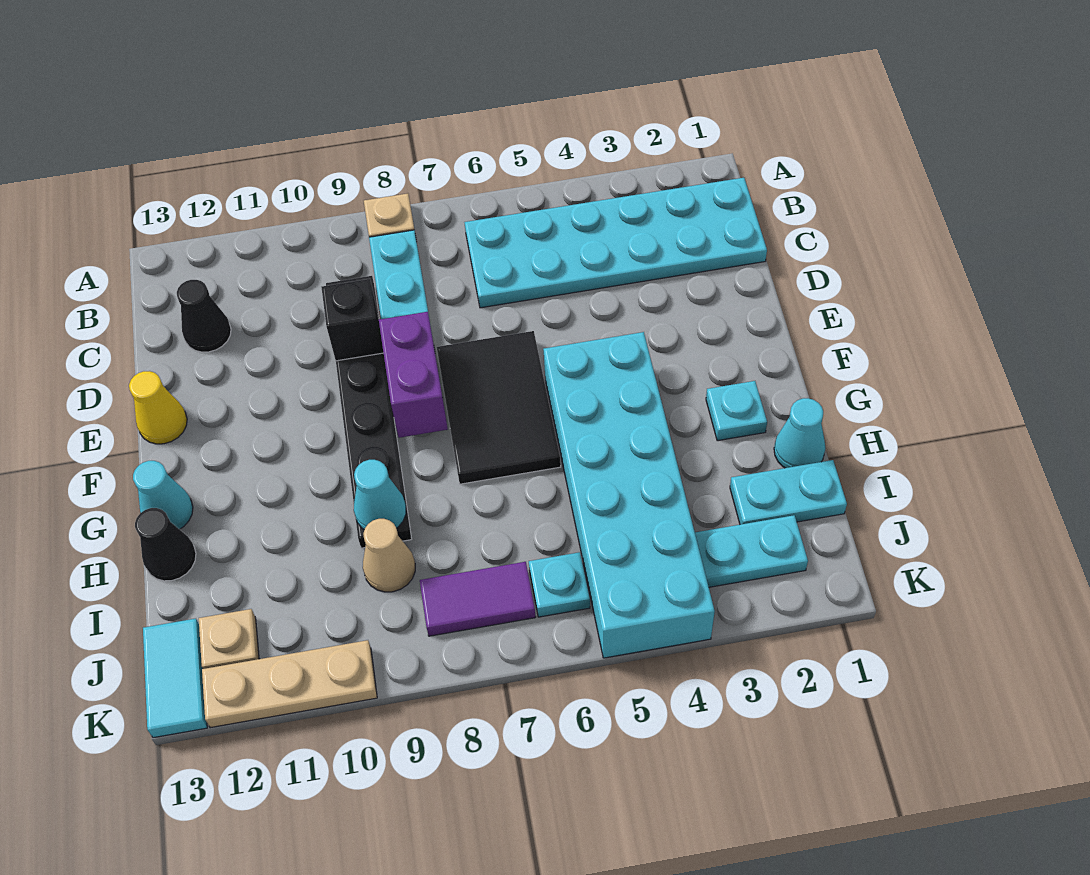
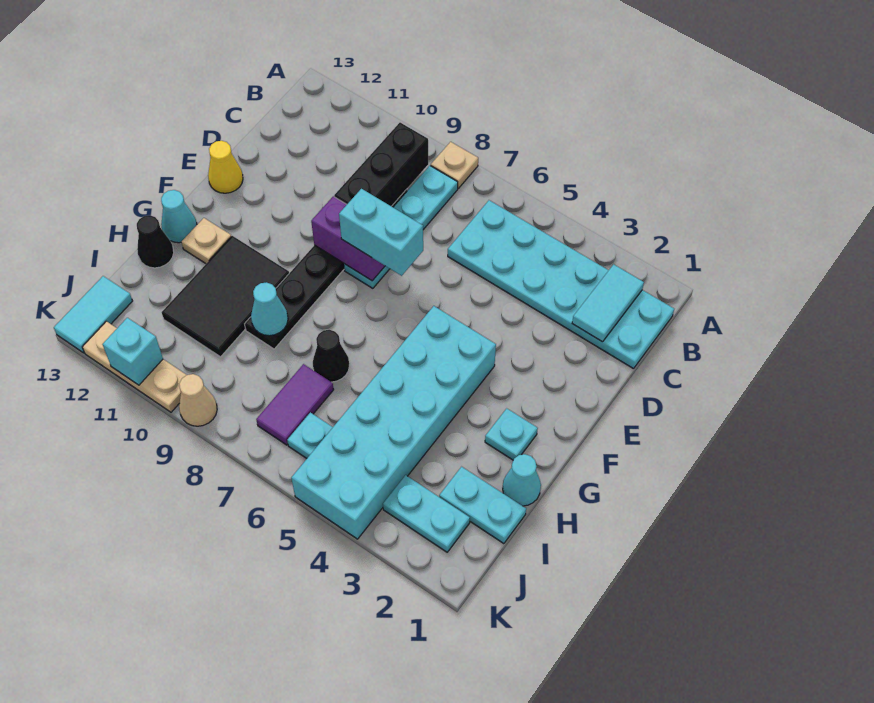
none -> cyan tile B2:C2 level 2
black cone C12 level 1 -> black cone H7 level 1
black brick D9 level 2 -> black brick B9:D9 level 2
black tile E6:G7 level 1 -> black tile G10:I11 level 1
none -> cyan brick E7:E8 level 3
purple brick E8:F8 level 2 -> purple brick E8:E9 level 2
tan cone I9 level 1 -> tan cone K9 level 1
purple tile J7:J8 level 1 -> purple tile I7:J7 level 1
tan plate J12 level 1 -> tan plate G12 level 1
none -> cyan brick K11 level 2

